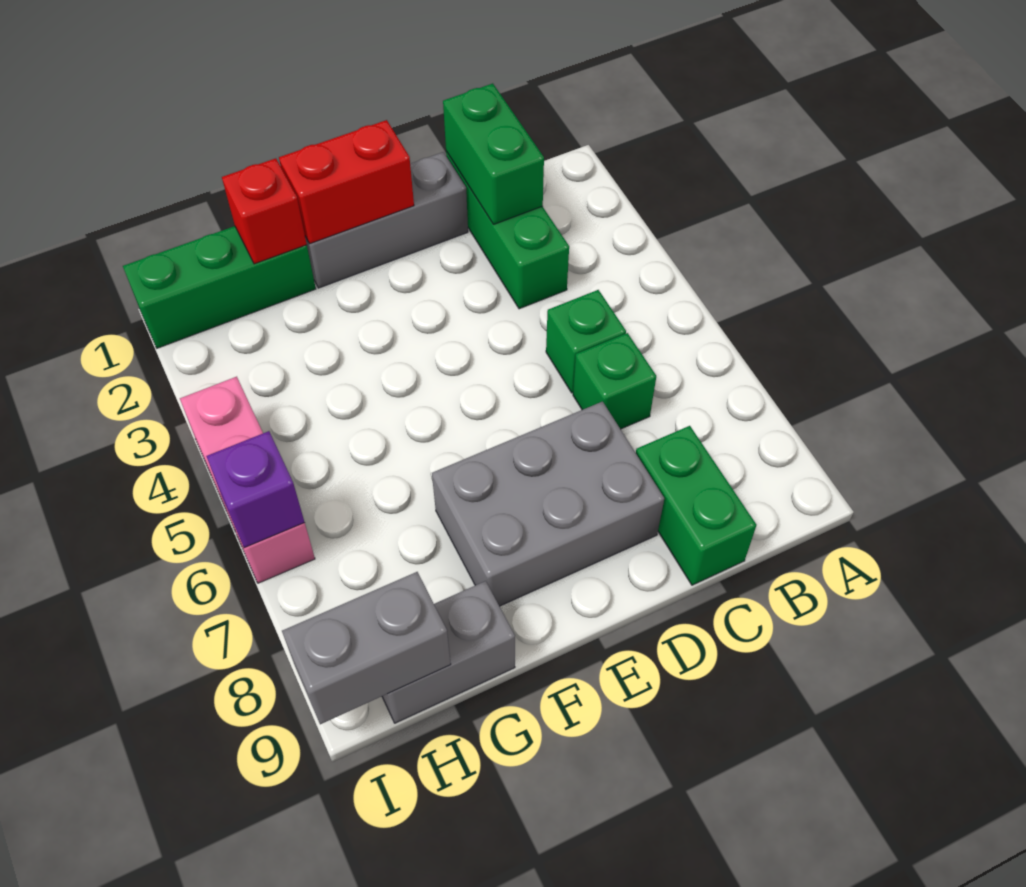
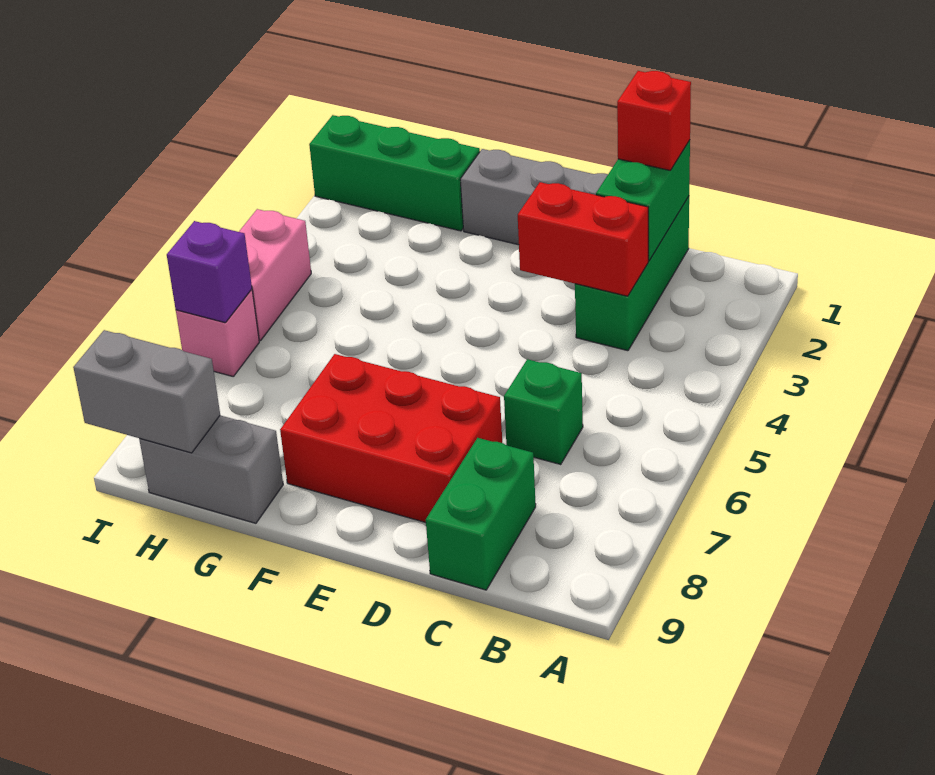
green brick C5 level 1 -> none
grey brick D7:F8 level 1 -> red brick D7:F8 level 1
red brick E1:F1 level 2 -> red brick C3:D3 level 2
red brick G1 level 2 -> red brick C1 level 3

